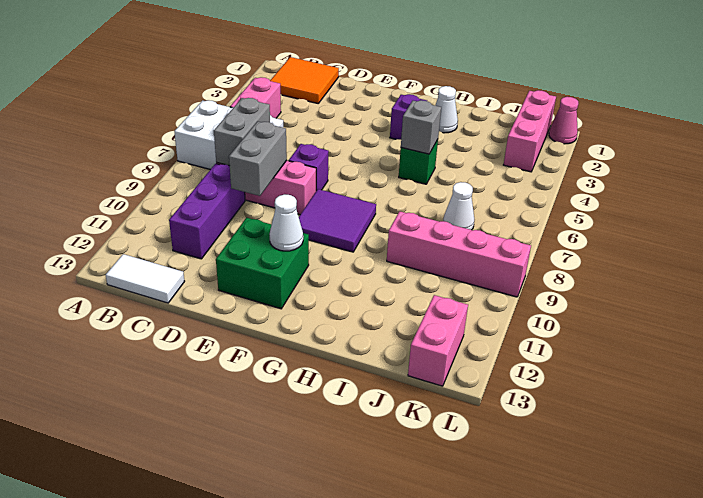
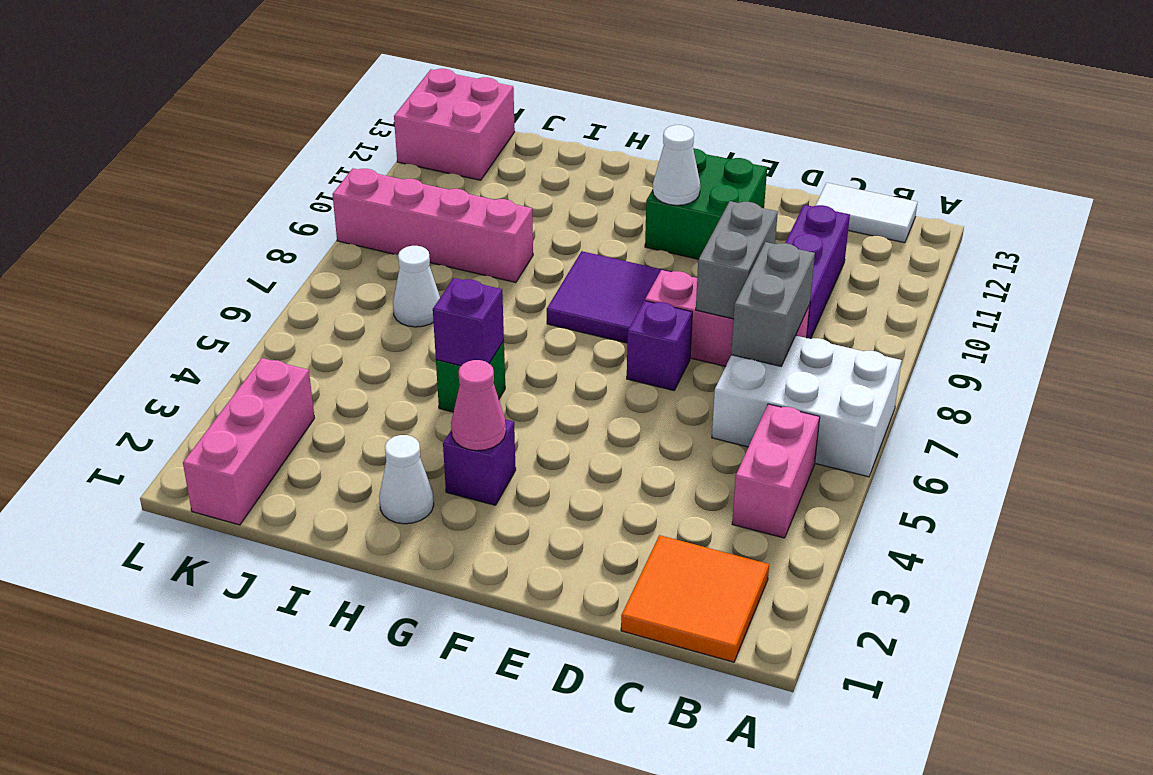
grey brick H5 level 2 -> purple brick H5 level 2
pink brick K12:K13 level 1 -> pink brick K12:L13 level 1
pink cone L1 level 1 -> pink cone G3 level 2

